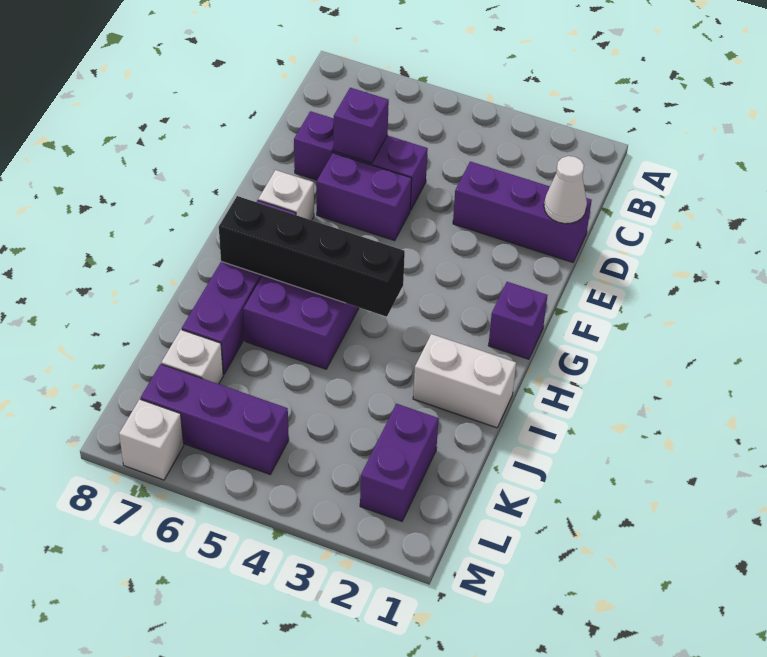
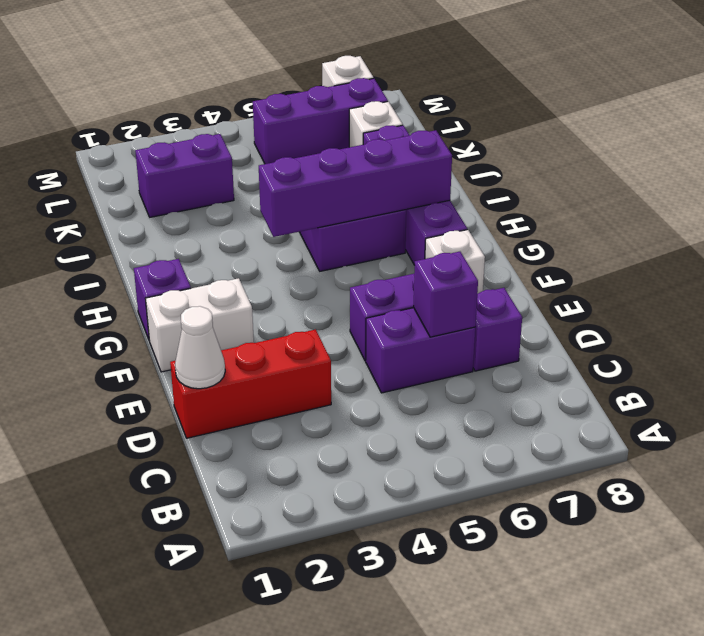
purple brick D1:D3 level 1 -> red brick D1:D3 level 1
black brick H4:H7 level 2 -> purple brick H4:H7 level 2
white brick I1:I2 level 1 -> white brick F1:F2 level 1
purple brick K2:L2 level 1 -> purple brick K2:K3 level 1

